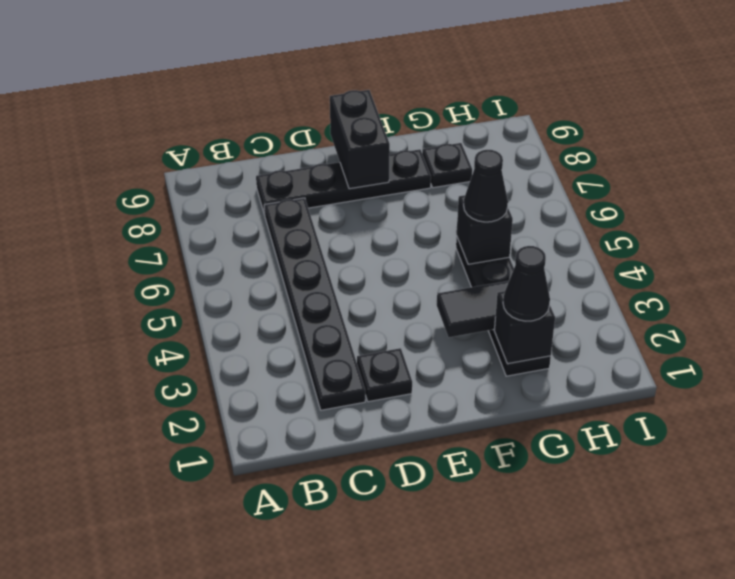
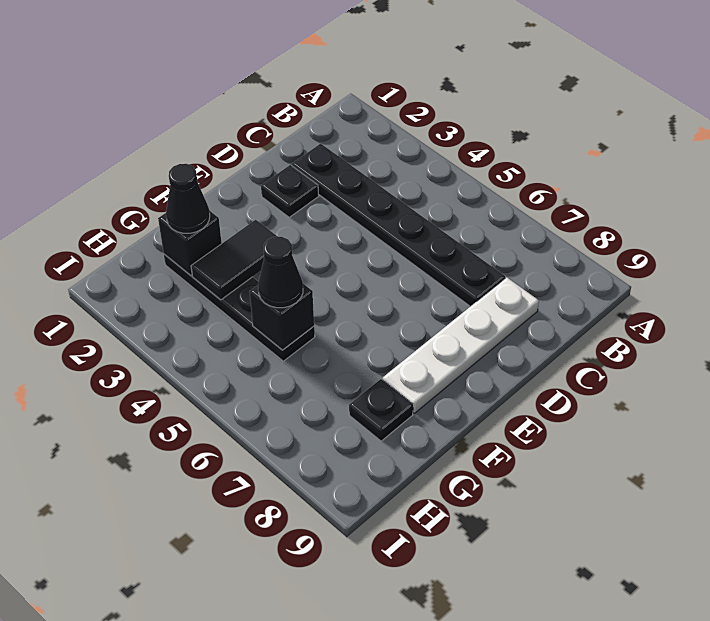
black plate C8:F8 level 1 -> white plate C8:F8 level 1
black brick E8:E9 level 2 -> none

